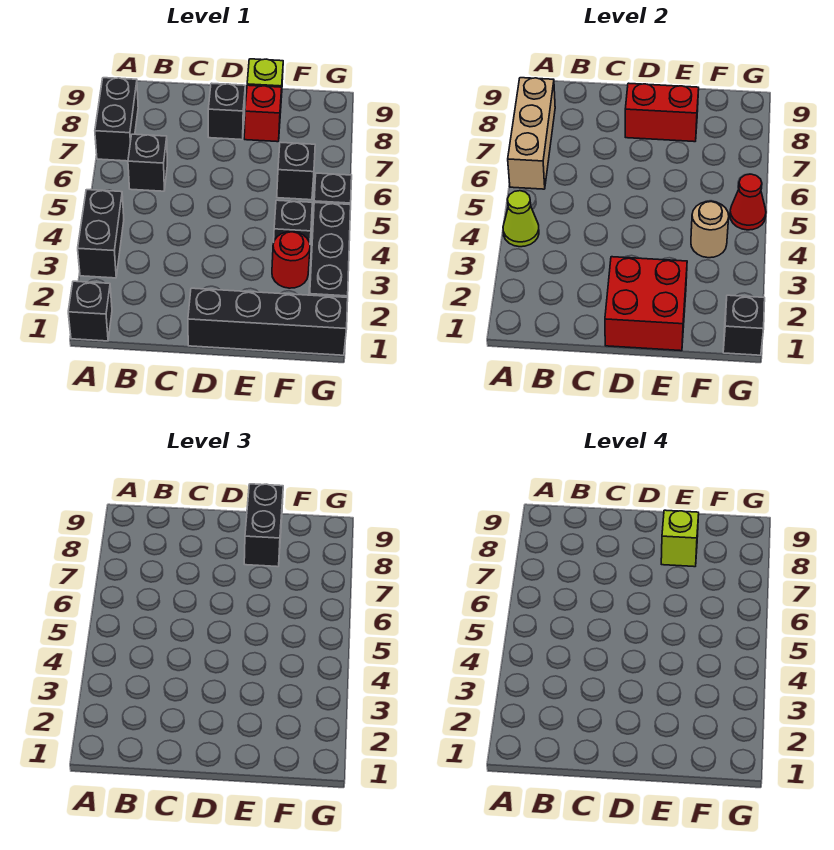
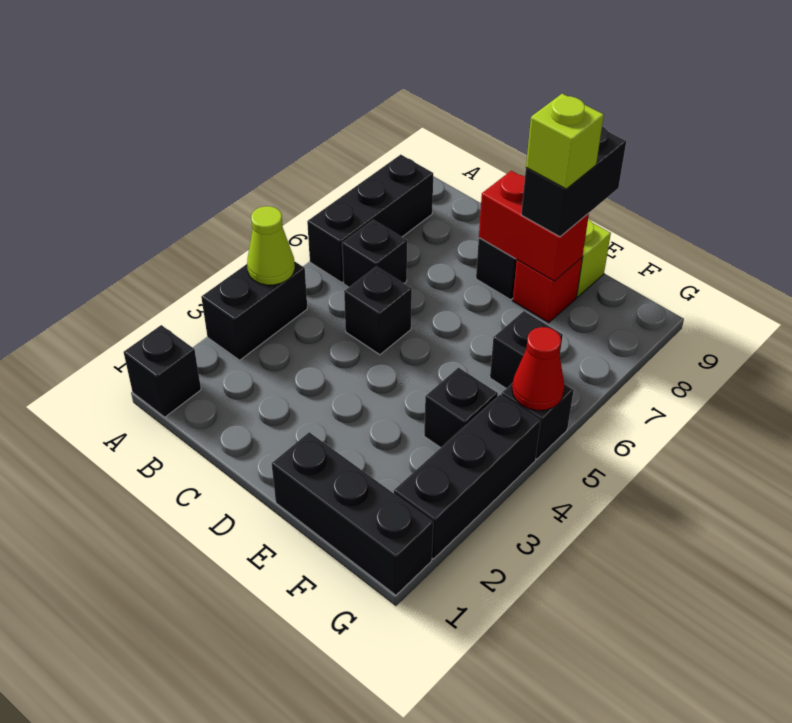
tan brick A6:A8 level 2 -> none
black brick A7:A8 level 1 -> black brick A6:A8 level 1
black brick D1:G1 level 1 -> black brick E1:G1 level 1
red brick D1:E2 level 2 -> none
red round brick F3 level 1 -> none
tan round brick F4 level 2 -> none
black brick G1 level 2 -> black brick C5 level 1

